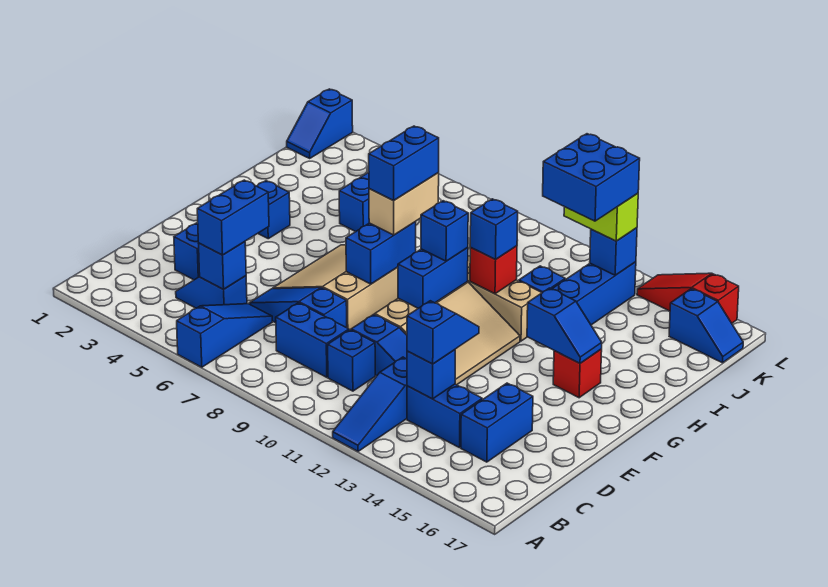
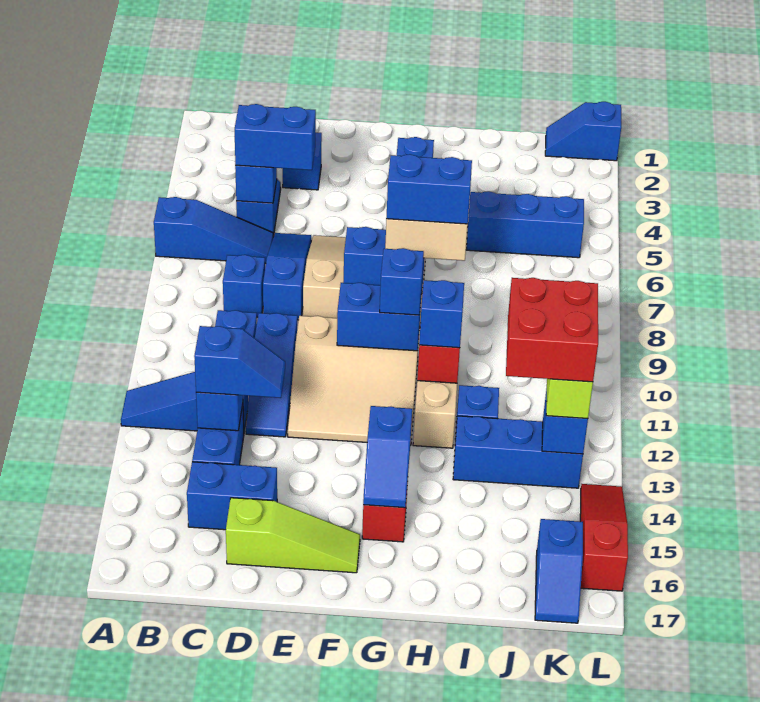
blue brick C8:C9 level 1 -> blue brick C8 level 1
none -> lime slope D16:F16 level 1 top D
blue brick J12:K13 level 4 -> red brick J12:K13 level 4

